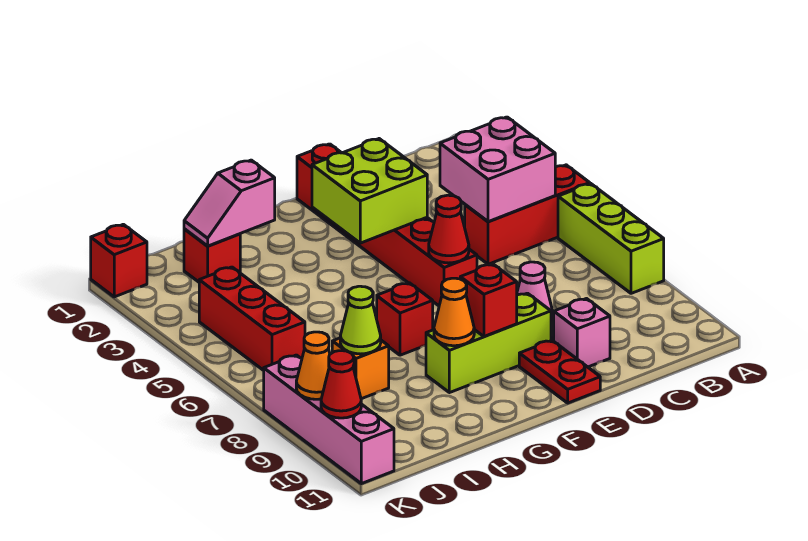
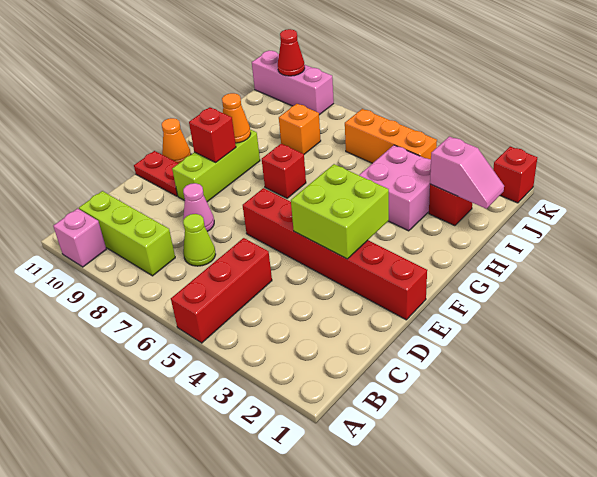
lime brick A6:A8 level 1 -> lime brick B8:B10 level 1
pink brick B4:C5 level 2 -> pink brick H3:I4 level 1
pink brick D10 level 1 -> pink brick A10 level 1
red cone E6 level 2 -> none
pink slope H2:I2 level 2 top H -> pink slope I1:I2 level 2 top 2
lime cone I8 level 2 -> lime cone C7 level 1
red brick J4:J6 level 1 -> orange brick J4:J6 level 1
pink brick K8:K11 level 1 -> pink brick K9:K11 level 1
orange cone K9 level 2 -> orange cone F11 level 1

